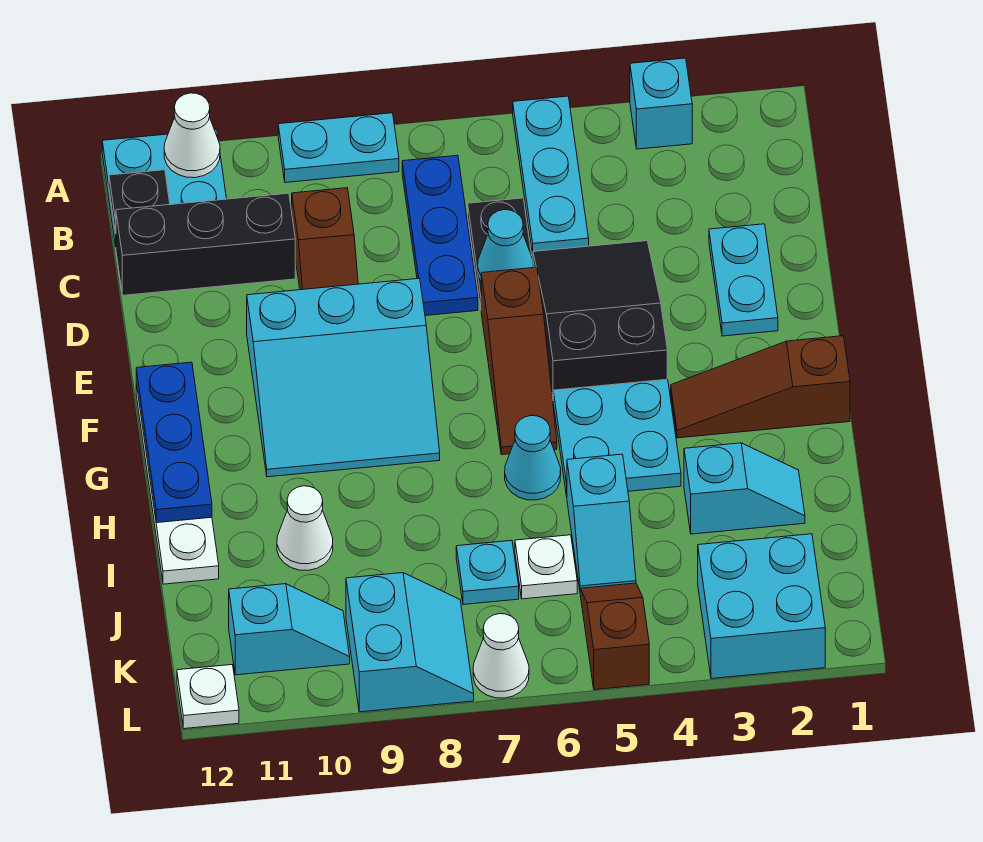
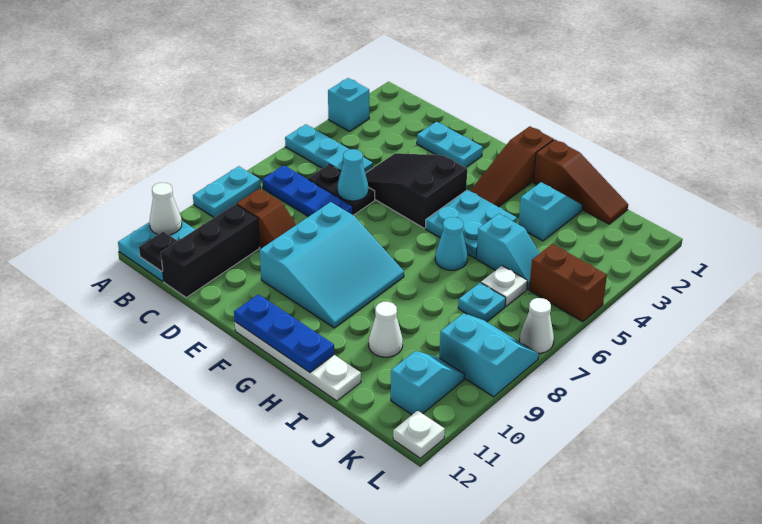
brown slope E6:G6 level 1 top E -> brown slope H1:J1 level 1 top H
cyan brick K2:L3 level 1 -> none
brown slope K5:L5 level 1 top L -> brown brick K5:L5 level 1

